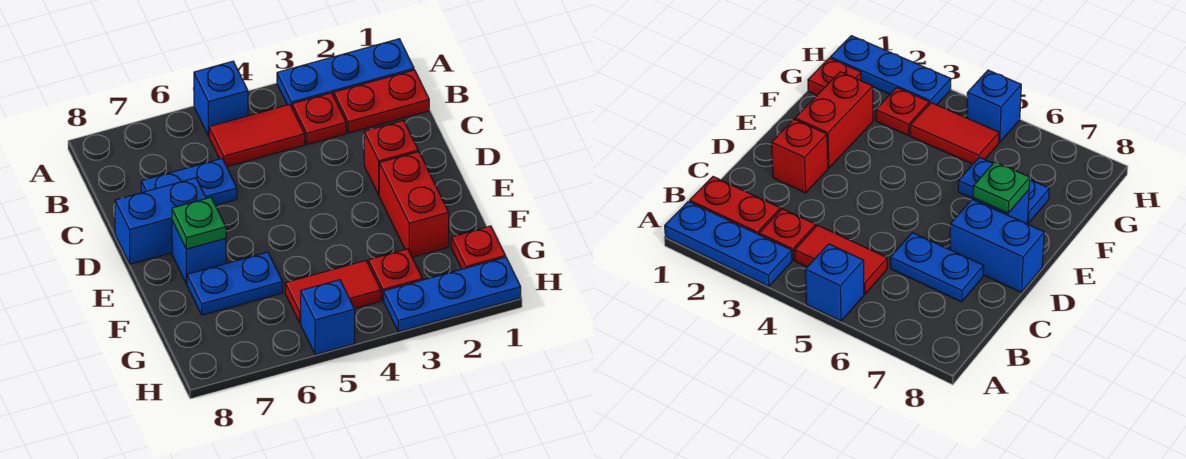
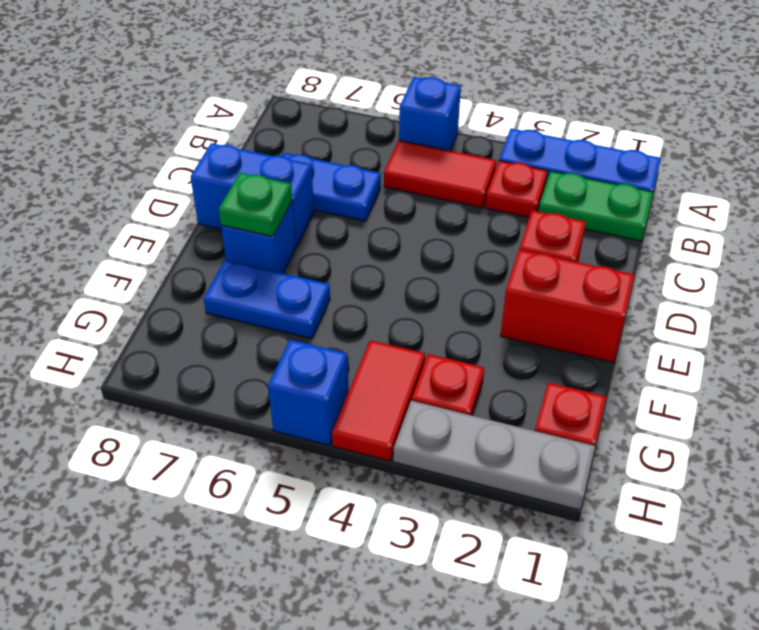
red plate B1:B2 level 1 -> green plate B1:B2 level 1
red brick E2:F2 level 1 -> red brick E1:E2 level 1
red tile G4:G5 level 1 -> red tile G4:H4 level 1
blue plate H1:H3 level 1 -> grey plate H1:H3 level 1

